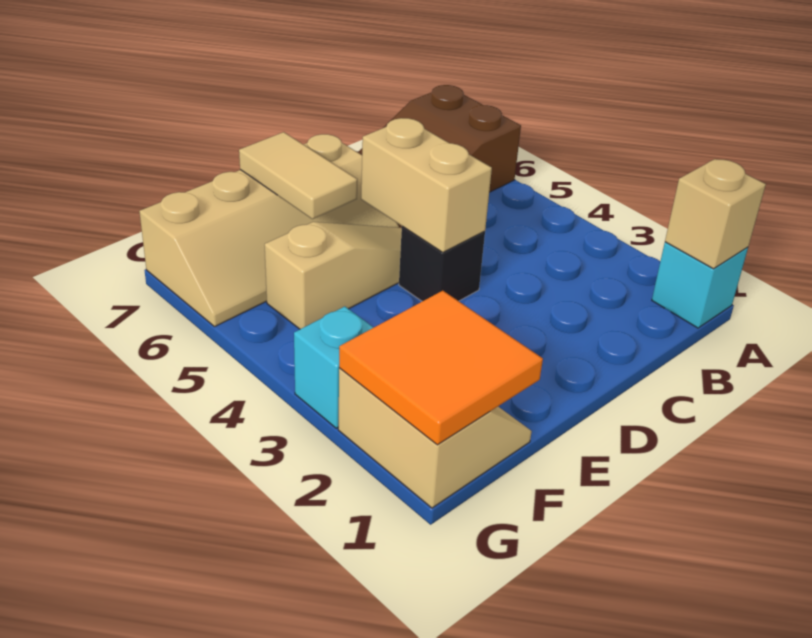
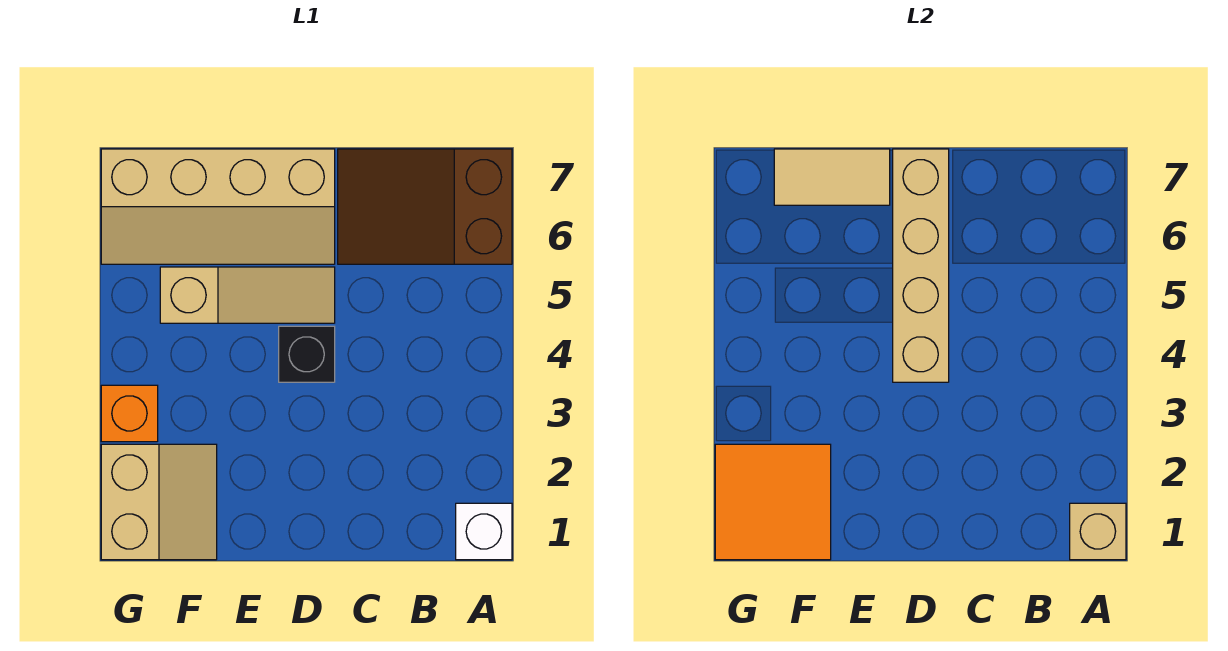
cyan brick A1 level 1 -> white brick A1 level 1
tan brick D4:D5 level 2 -> tan brick D4:D7 level 2
tan tile E6:E7 level 2 -> tan tile E7:F7 level 2
cyan brick G3 level 1 -> orange brick G3 level 1

